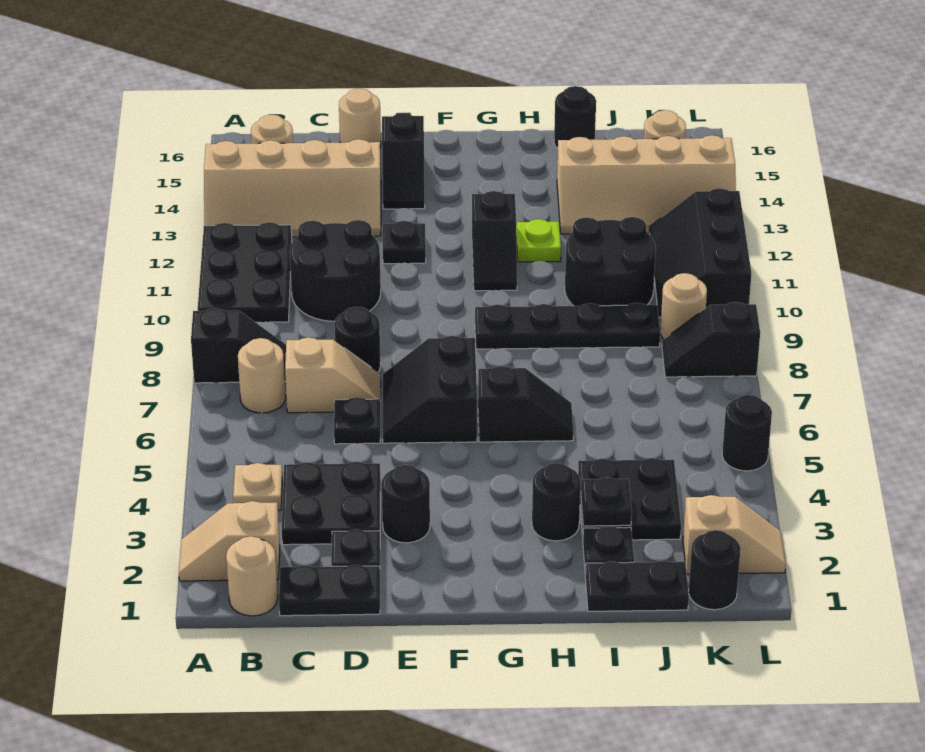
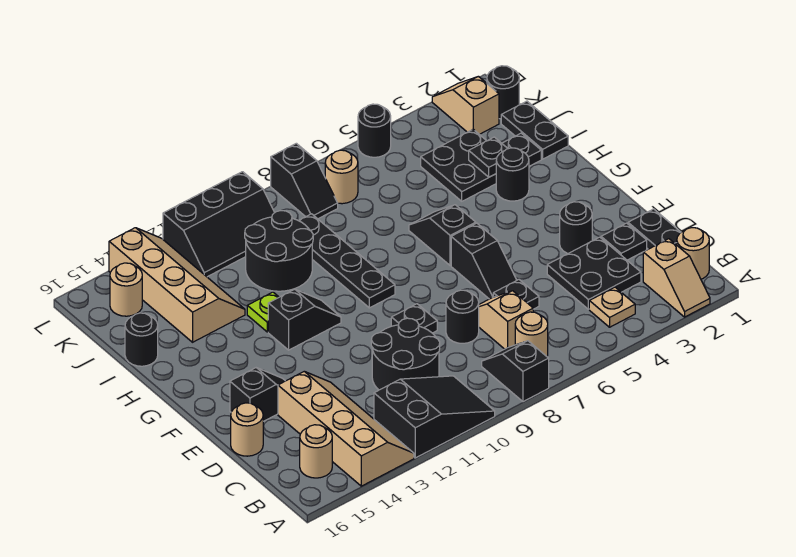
black plate A10:B12 level 1 -> black slope A10:B12 level 1 top 12
black slope E6:F7 level 1 top F -> black slope E6:F6 level 1 top F
black plate E12 level 1 -> black plate E9 level 1
tan round brick K9 level 1 -> tan round brick K7 level 1

